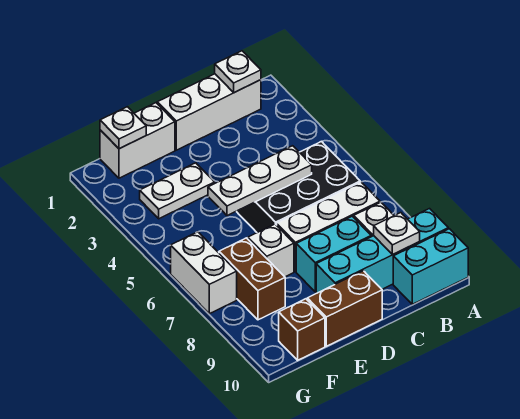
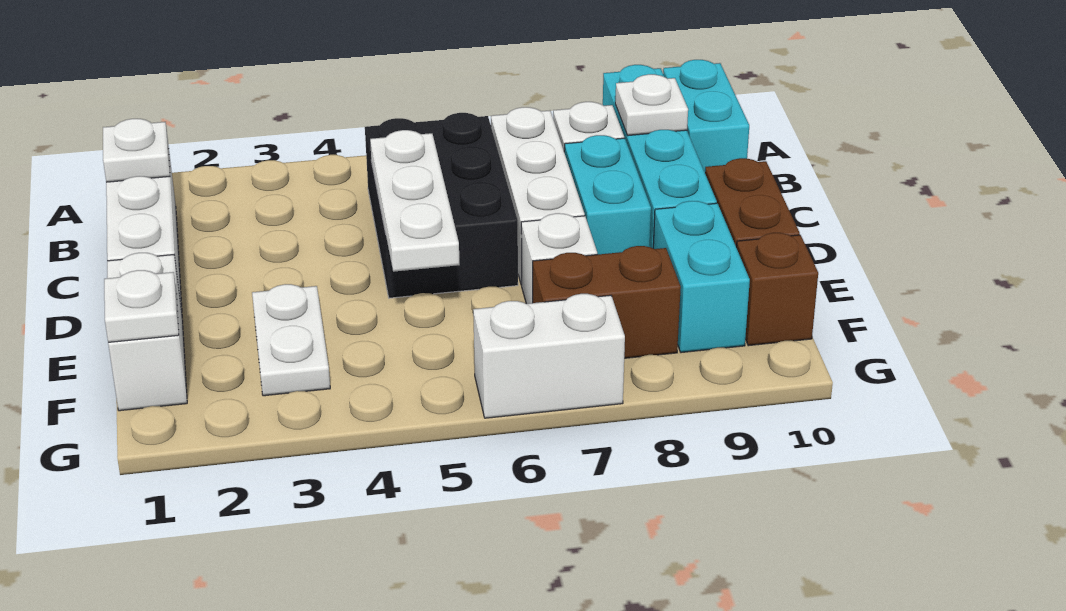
none -> cyan brick E9:F9 level 1

